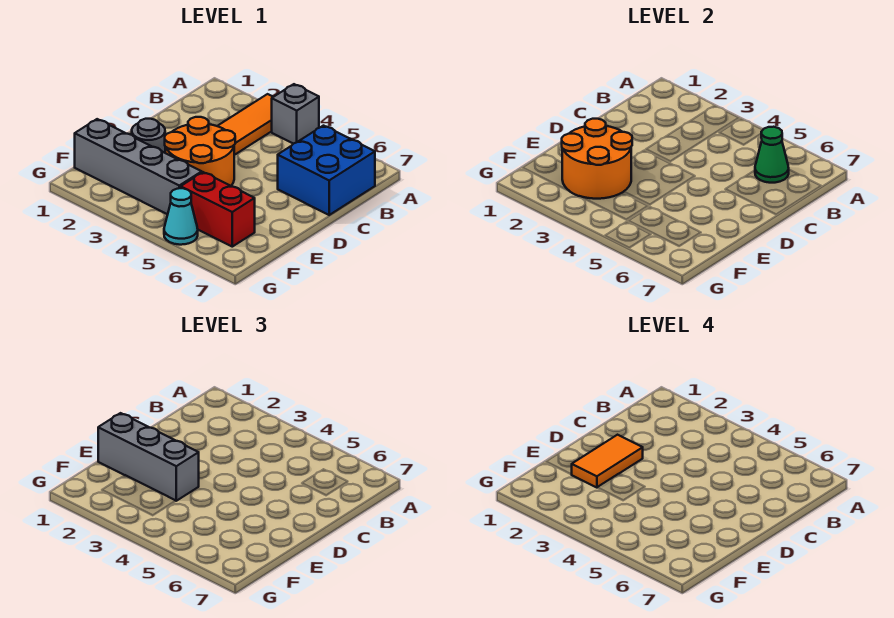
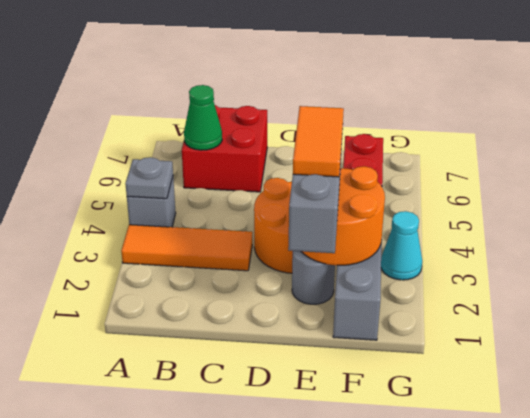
none -> grey plate A4 level 2
blue brick B6:C7 level 1 -> red brick B6:C7 level 1
orange tile D2:E2 level 4 -> orange tile E2:E3 level 4
cyan cone G5 level 1 -> cyan cone G3 level 1

